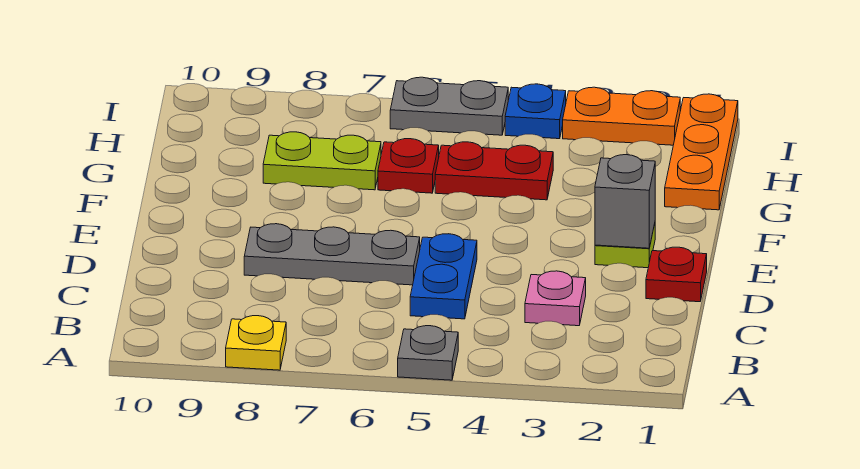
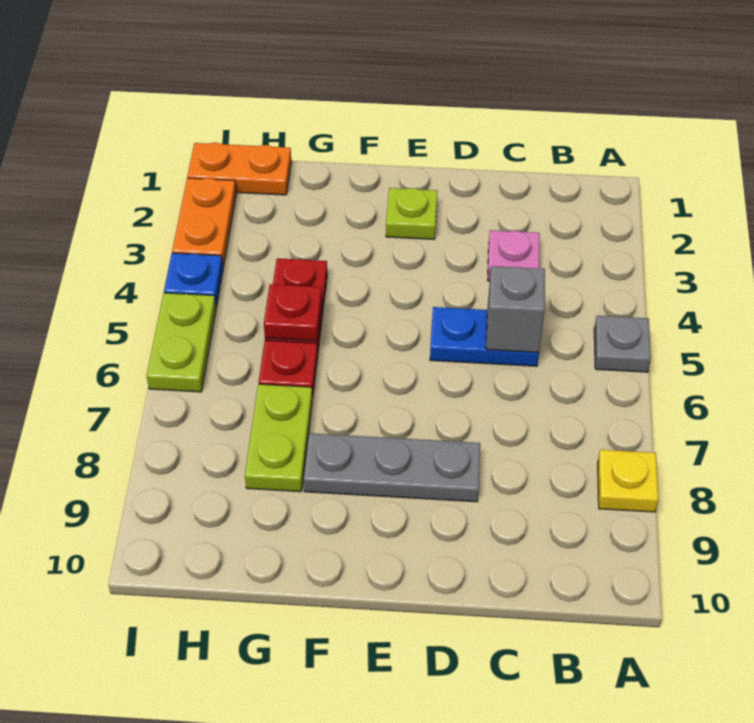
red plate D1 level 1 -> red plate G5 level 2
grey plate D6:D8 level 1 -> grey plate D8:F8 level 1
grey brick E2 level 2 -> grey brick C5 level 2
orange plate G1:I1 level 1 -> orange plate H1:I1 level 1
grey plate I5:I6 level 1 -> lime plate I5:I6 level 1

